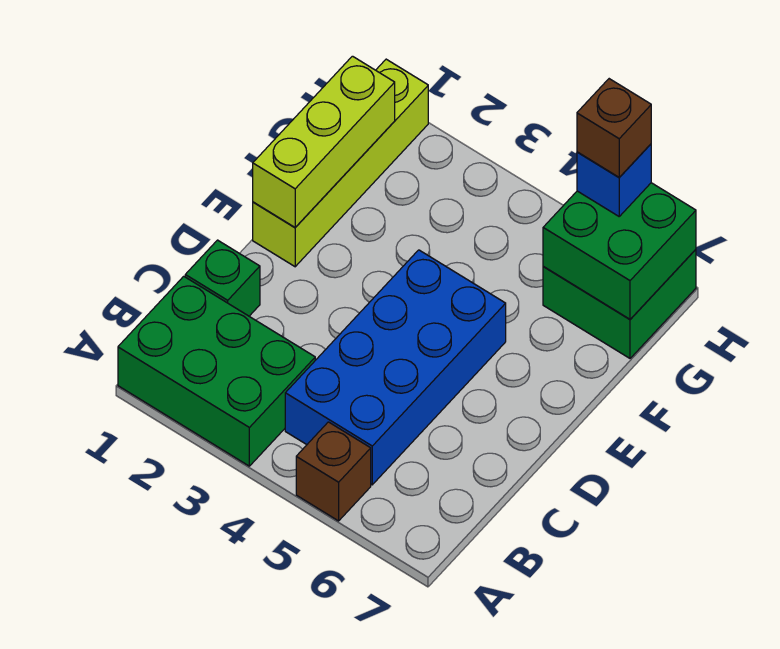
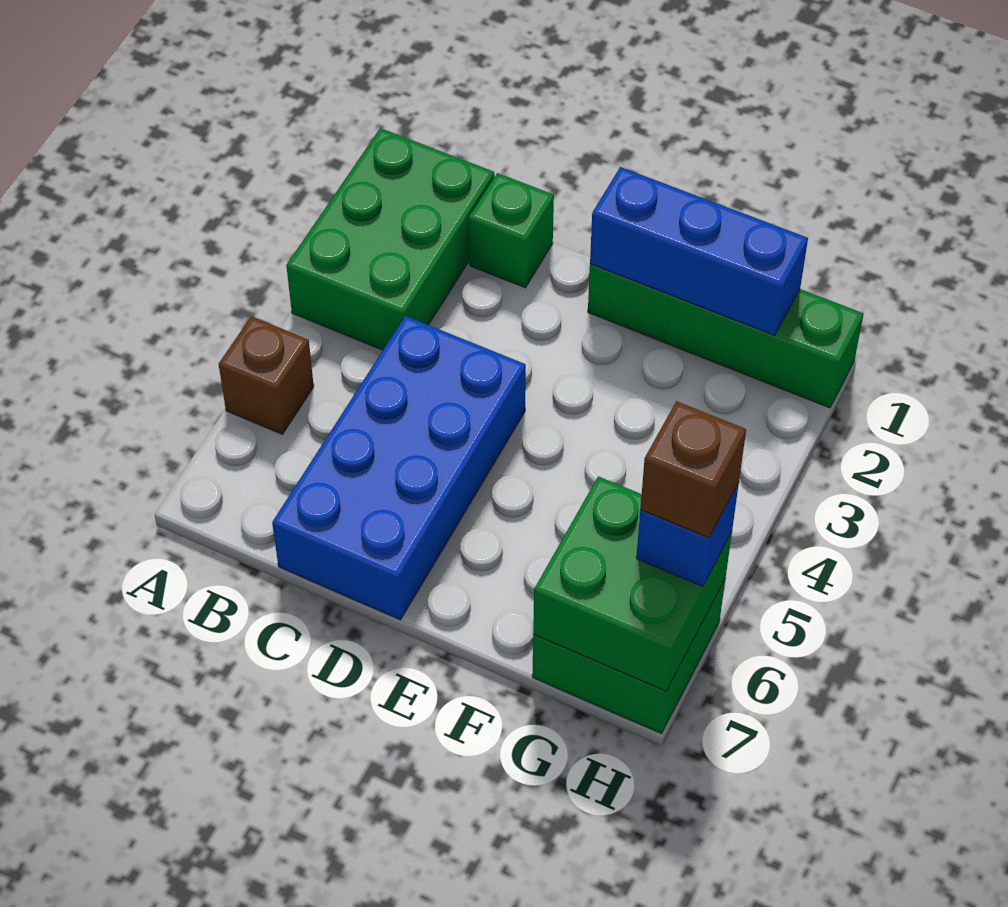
blue brick B4:E5 level 1 -> blue brick C4:D7 level 1
lime brick E1:H1 level 1 -> green brick E1:H1 level 1
lime brick E1:G1 level 2 -> blue brick E1:G1 level 2

